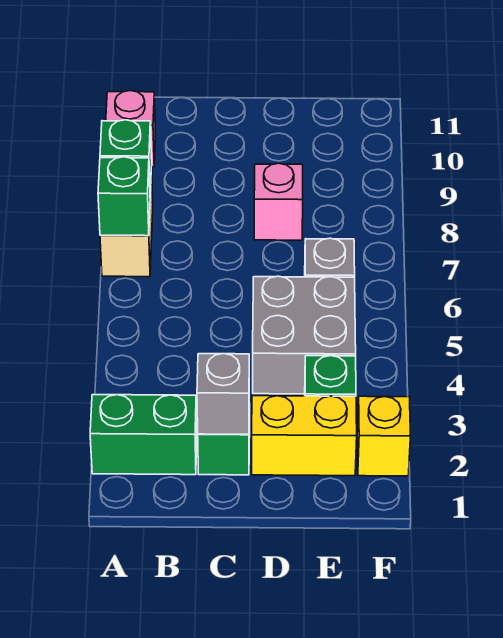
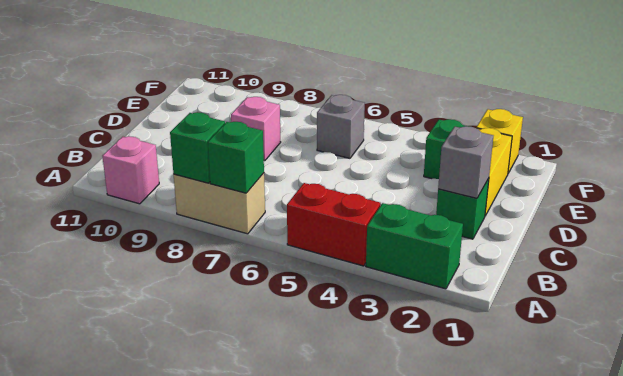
green brick A2:B2 level 1 -> green brick A2:A3 level 1
none -> red brick A4:A5 level 1
grey brick D4:E5 level 1 -> none

